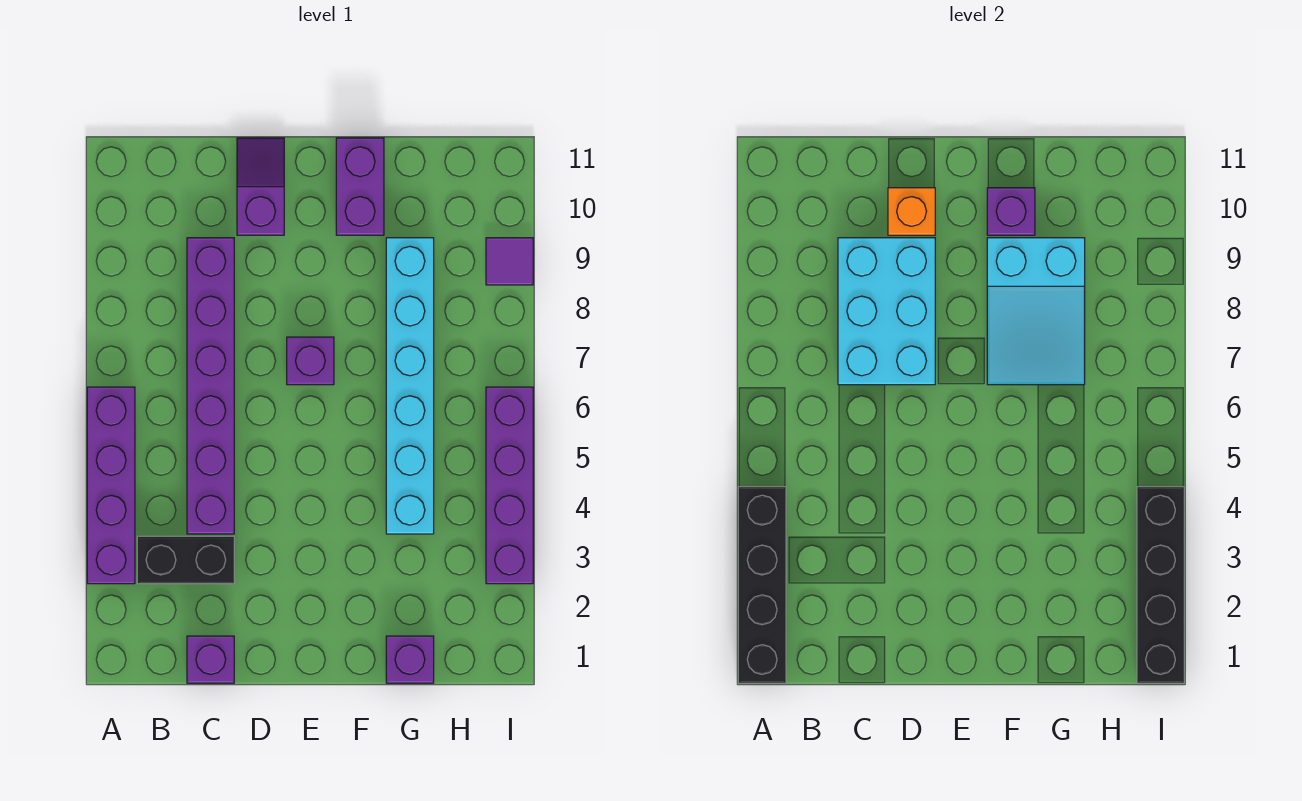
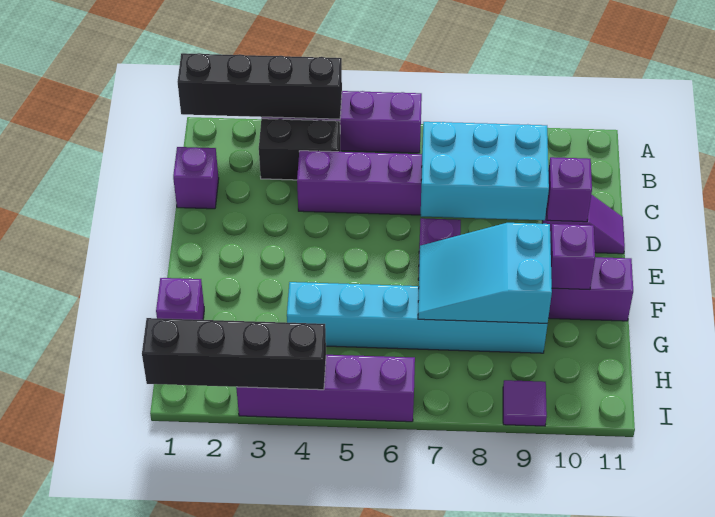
black brick B3:C3 level 1 -> black brick B3:B4 level 1
orange brick D10 level 2 -> purple brick D10 level 2

